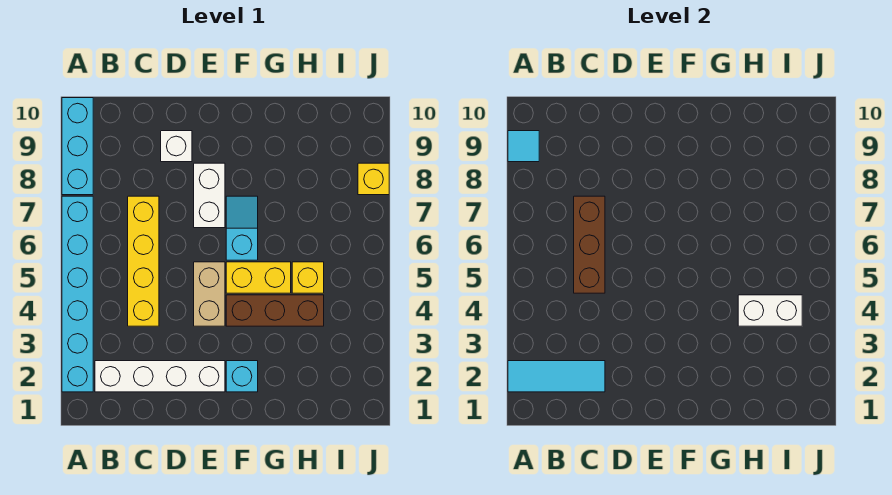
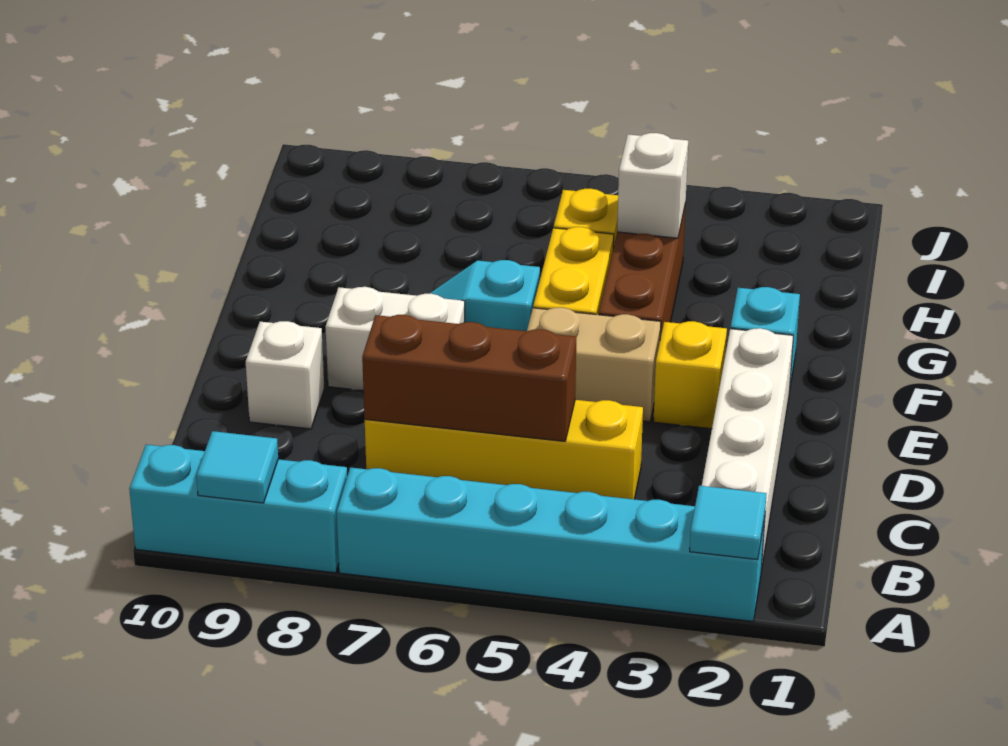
cyan tile A2:C2 level 2 -> cyan tile A2 level 2
white brick H4:I4 level 2 -> white brick H4 level 2
yellow brick J8 level 1 -> yellow brick E3 level 1

